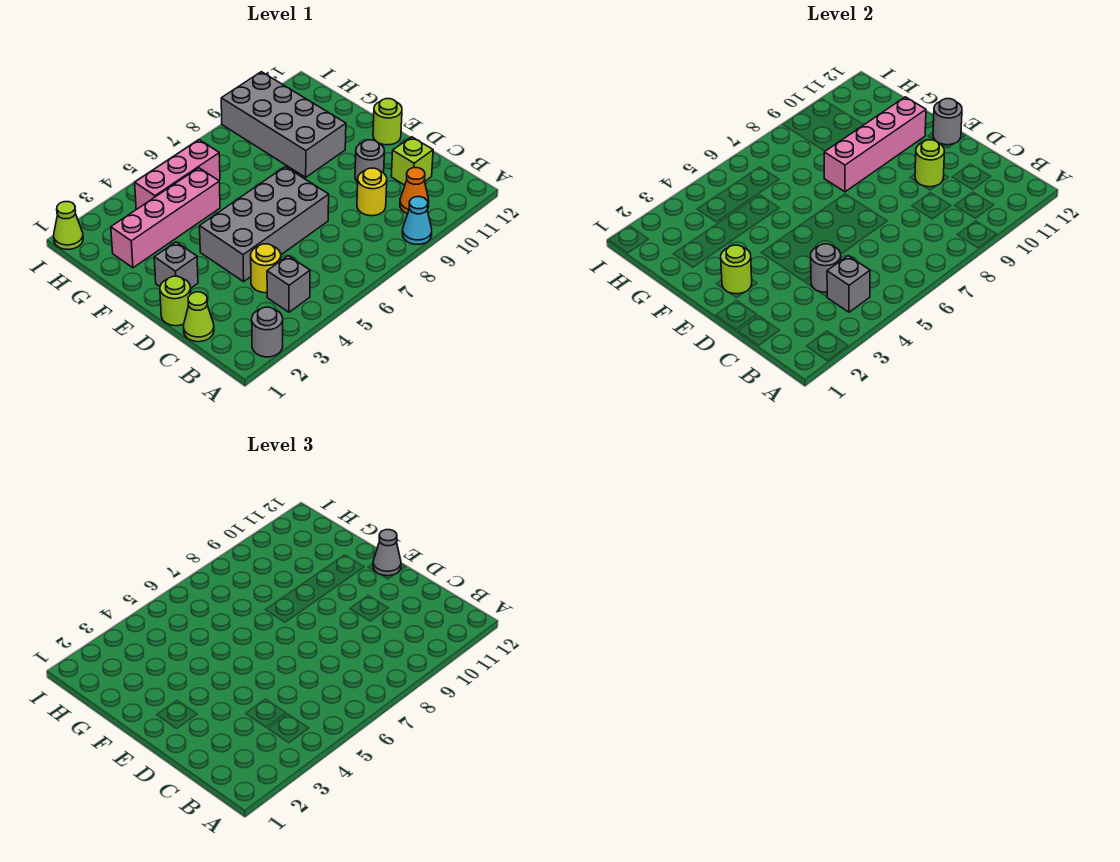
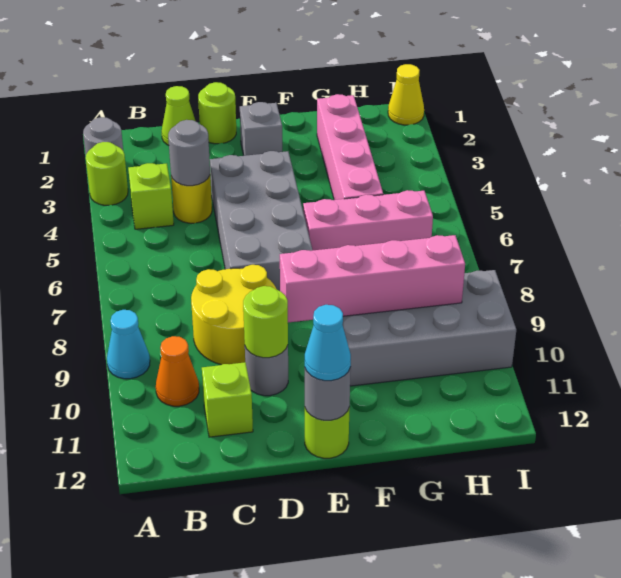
grey brick B4 level 1 -> lime brick B4 level 1
grey brick B4 level 2 -> none
yellow round brick C9 level 1 -> yellow round brick C8:D9 level 1
lime round brick E2 level 2 -> lime round brick A3 level 1
grey cone E12 level 3 -> cyan cone E12 level 3
pink brick F8:F11 level 2 -> pink brick E9:H9 level 2
pink brick H4:H6 level 1 -> pink brick F6:H6 level 1
lime cone I1 level 1 -> yellow cone I1 level 1

